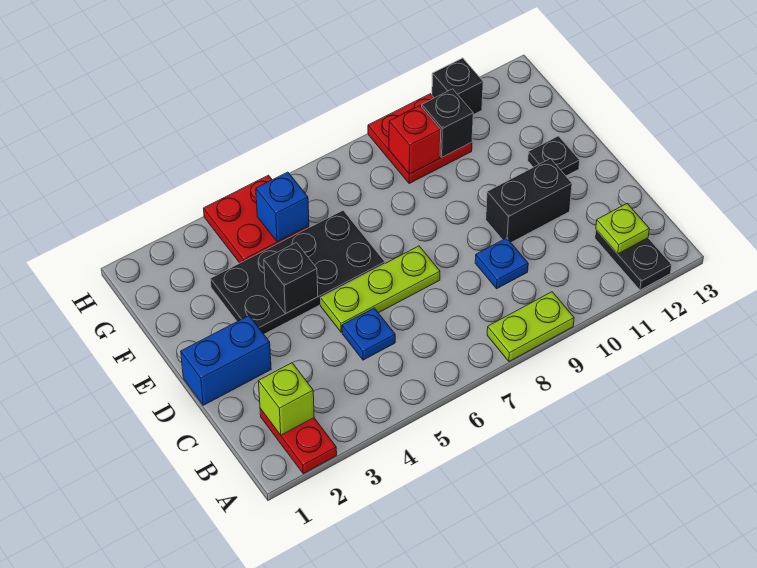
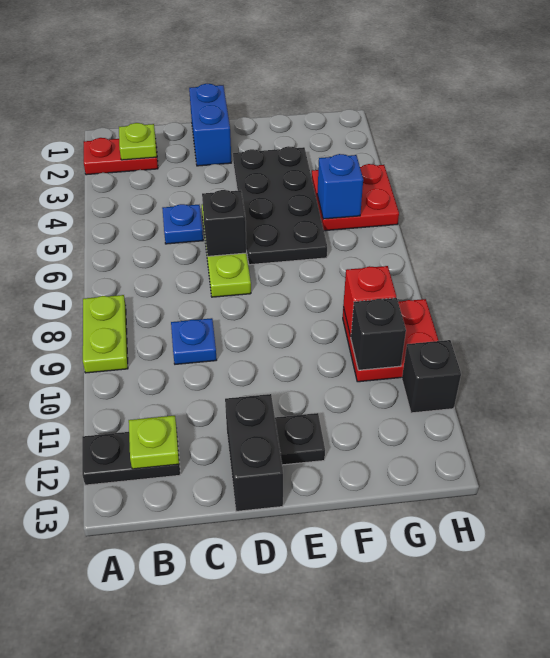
lime brick B2 level 2 -> lime plate B2 level 2
black brick D10:D11 level 1 -> black brick D12:D13 level 1
black brick E4 level 2 -> black brick D6 level 2

